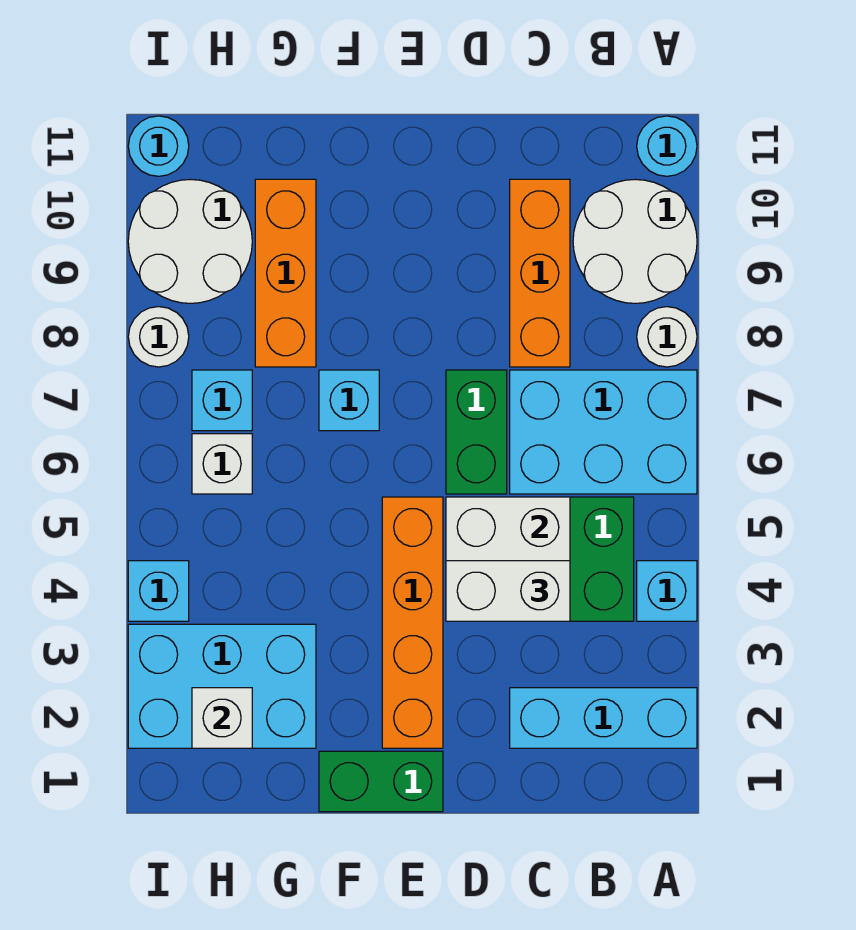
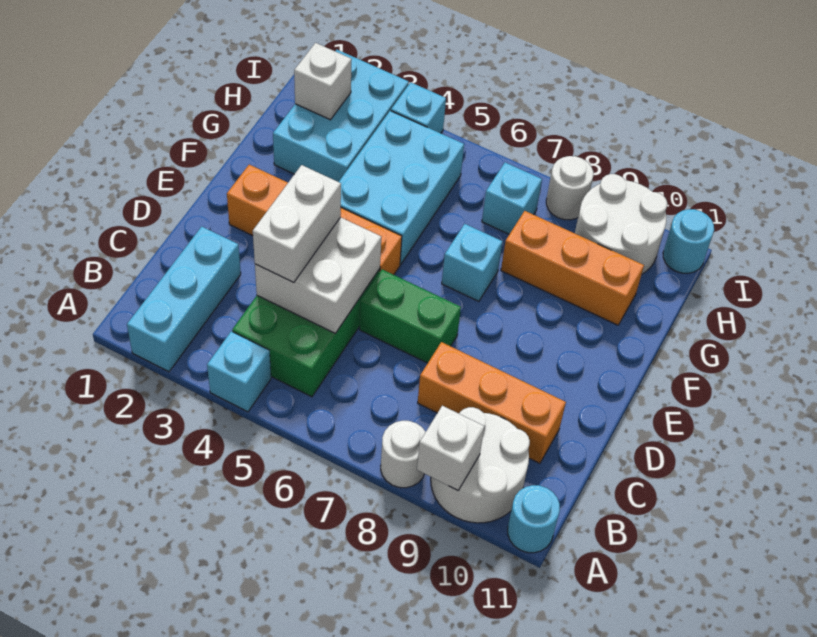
cyan brick A6:C7 level 1 -> cyan brick F4:H5 level 1
green brick E1:F1 level 1 -> none
white brick H6 level 1 -> white brick A9 level 2

